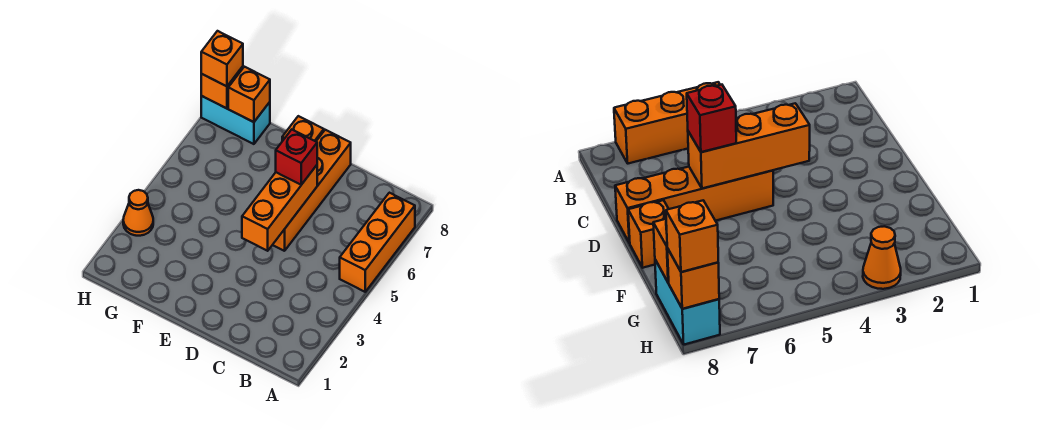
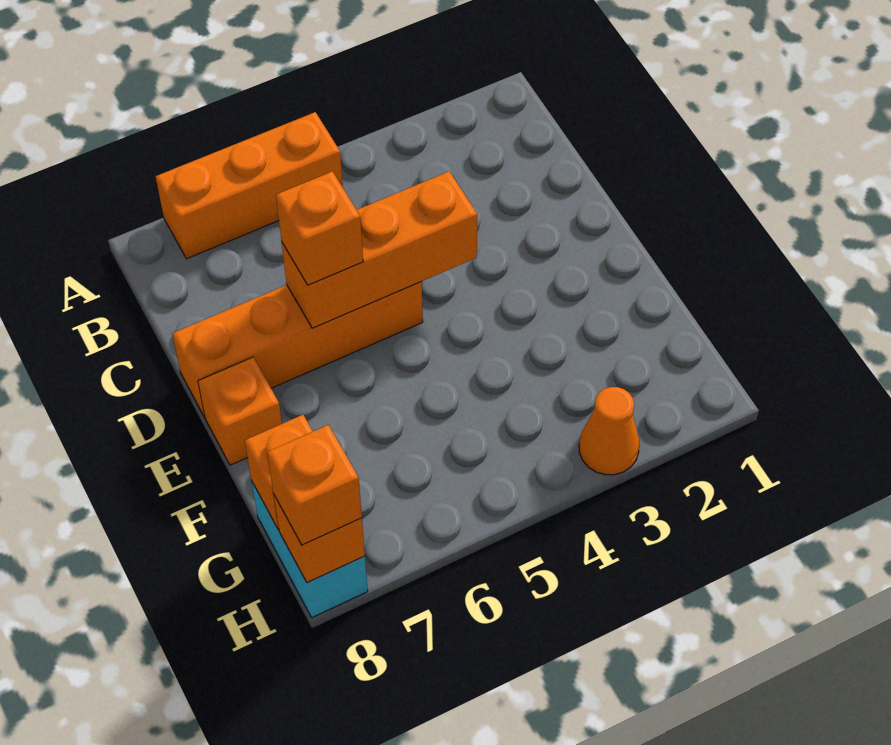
red brick D6 level 3 -> orange brick D6 level 3

